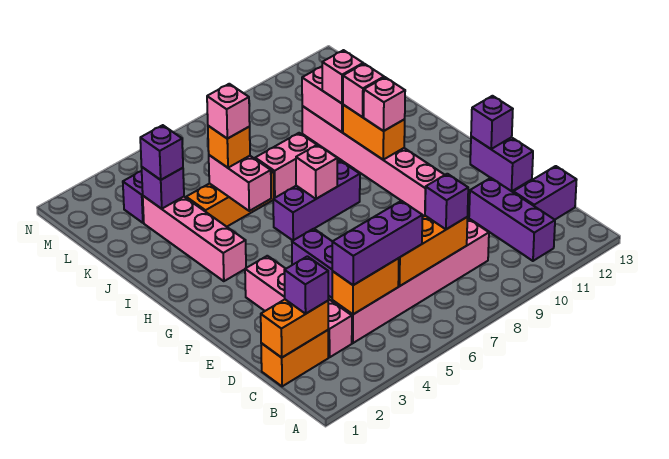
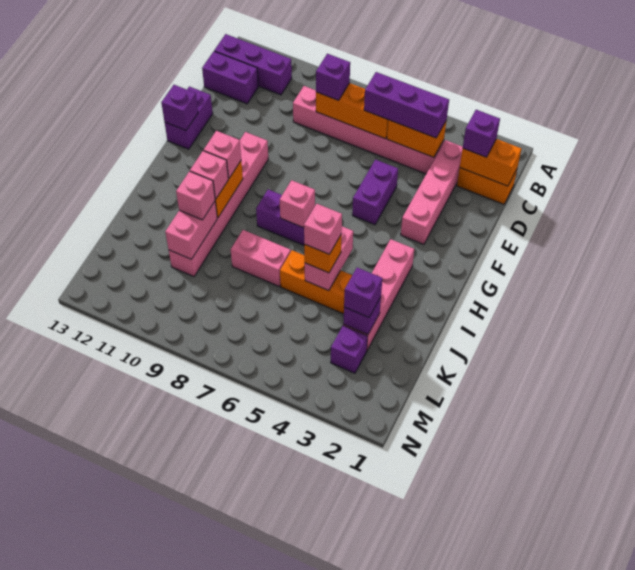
purple brick B11:D11 level 1 -> purple brick B11:B13 level 1

